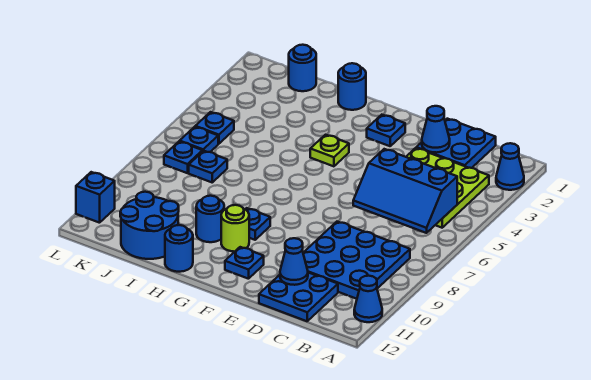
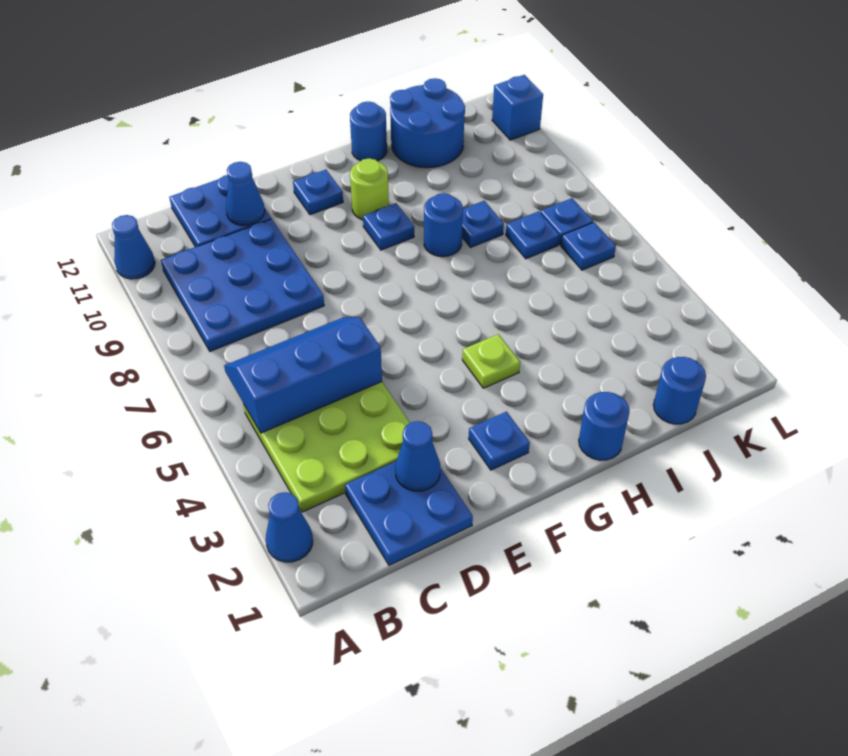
blue round brick H10 level 1 -> blue round brick H8 level 1
blue plate K5 level 1 -> blue plate I8 level 1

